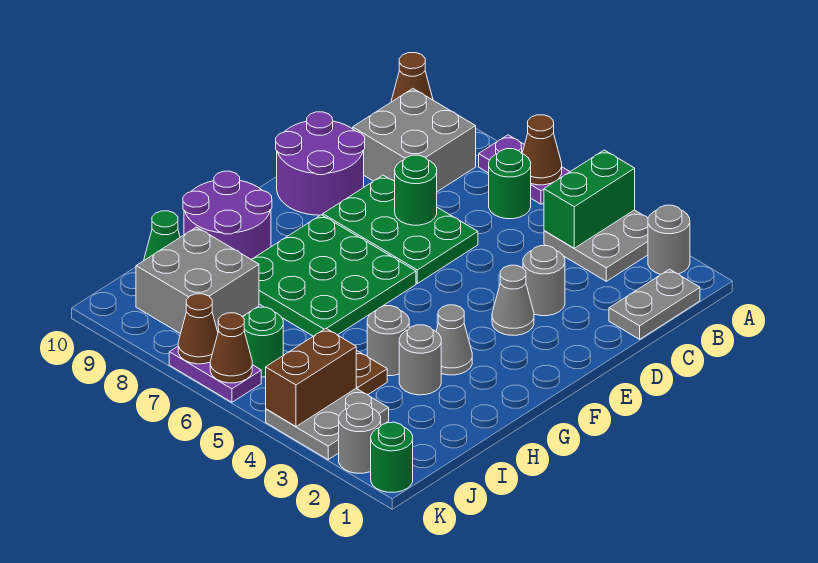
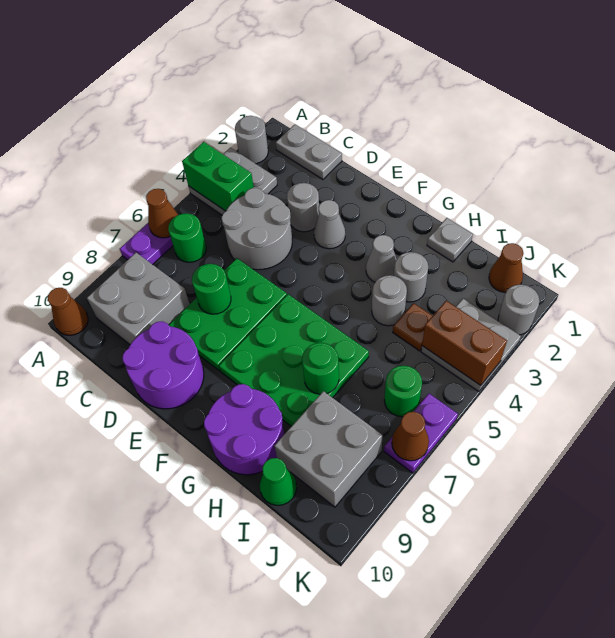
none -> grey round brick C4:D5 level 1
none -> grey plate H1 level 1
green round brick K1 level 1 -> green round brick H7 level 2
brown cone K6 level 2 -> brown cone J1 level 1

